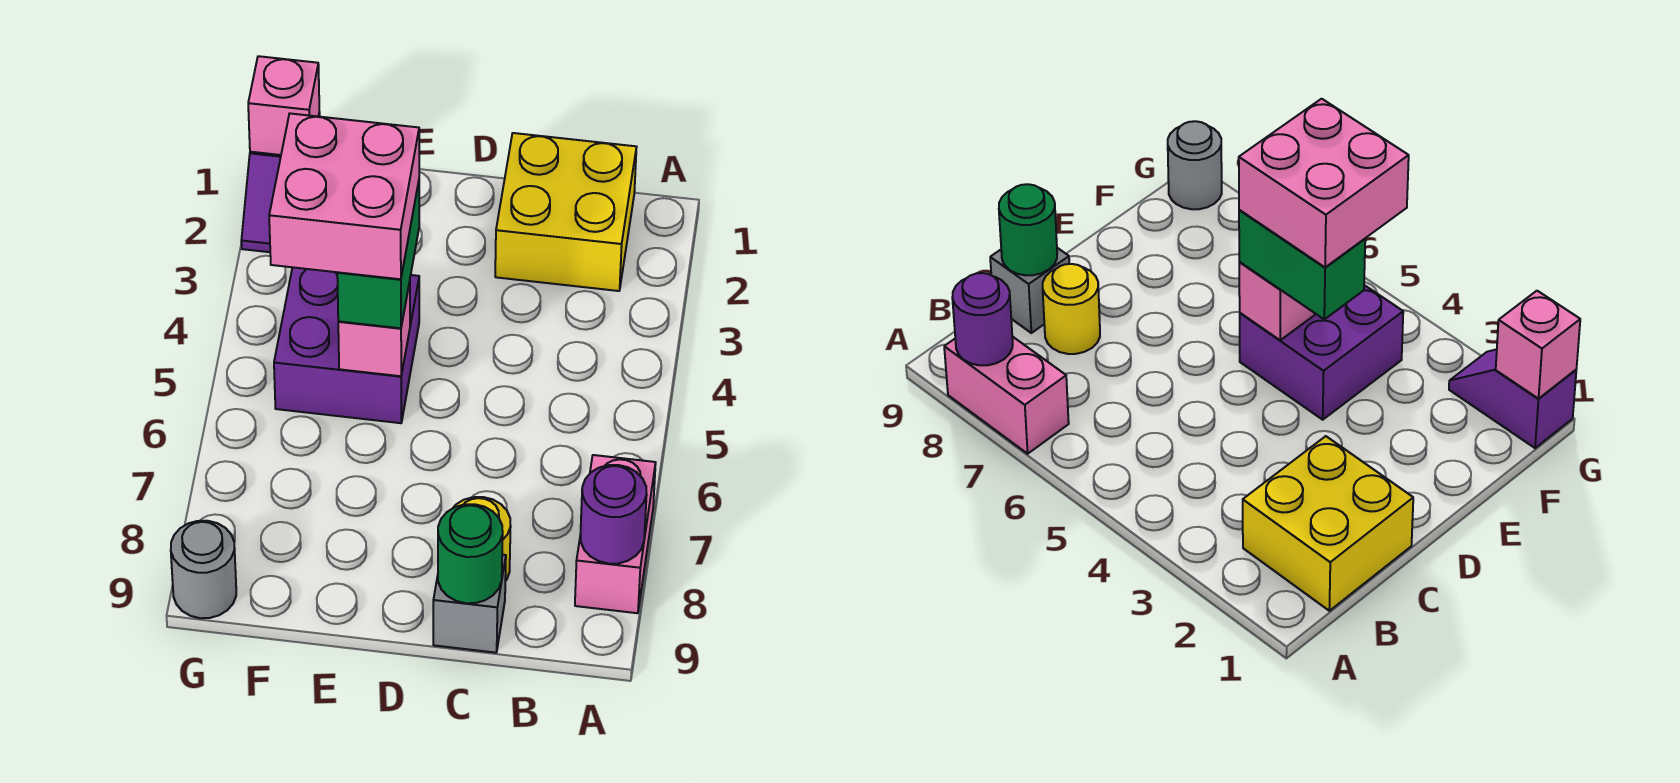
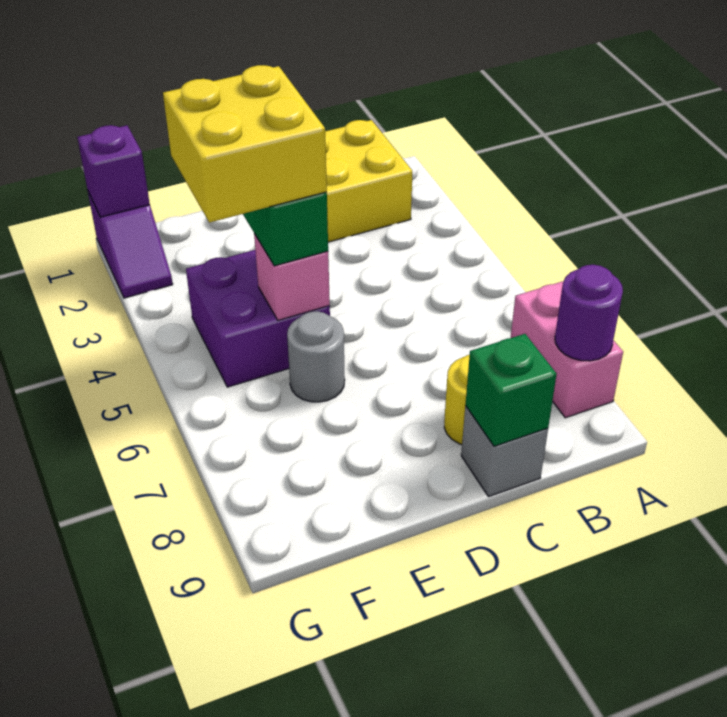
green round brick C9 level 2 -> green brick C9 level 2
pink brick E4:F5 level 4 -> yellow brick E4:F5 level 4
pink brick G1 level 2 -> purple brick G1 level 2
grey round brick G9 level 1 -> grey round brick E6 level 1

